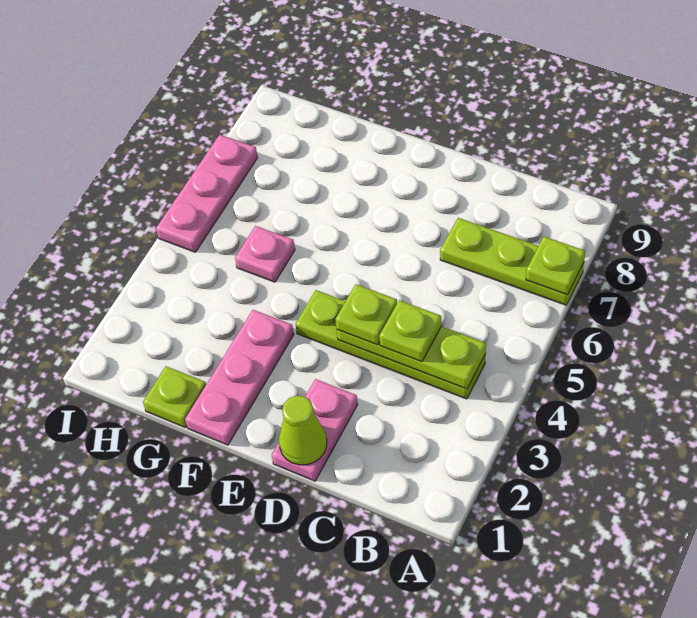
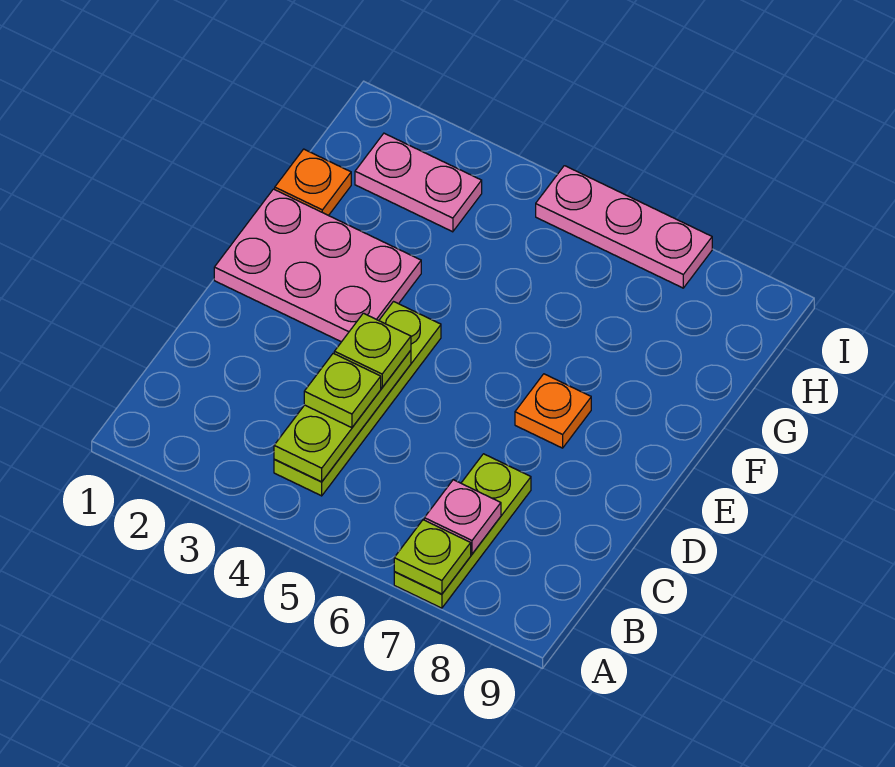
pink plate D1:D2 level 1 -> pink plate H2:H3 level 1
lime cone D1 level 2 -> none
none -> orange plate E7 level 1
pink plate F1:F3 level 1 -> pink plate E1:F3 level 1
lime plate G1 level 1 -> orange plate G1 level 1
pink plate G5 level 1 -> pink plate B7 level 2

